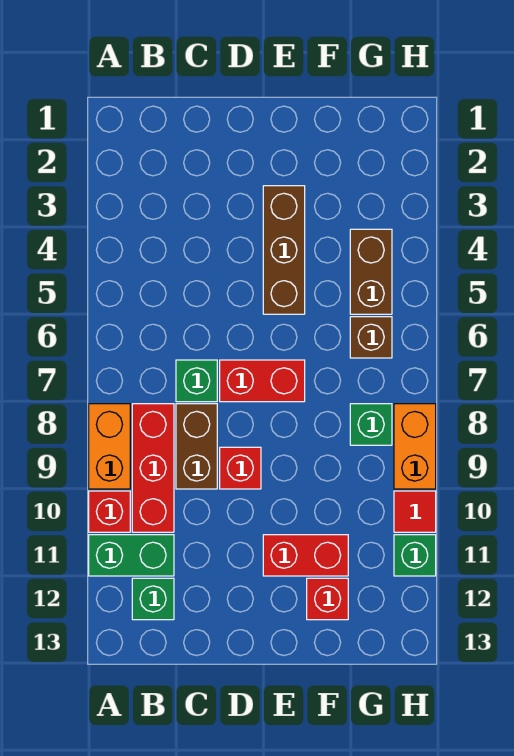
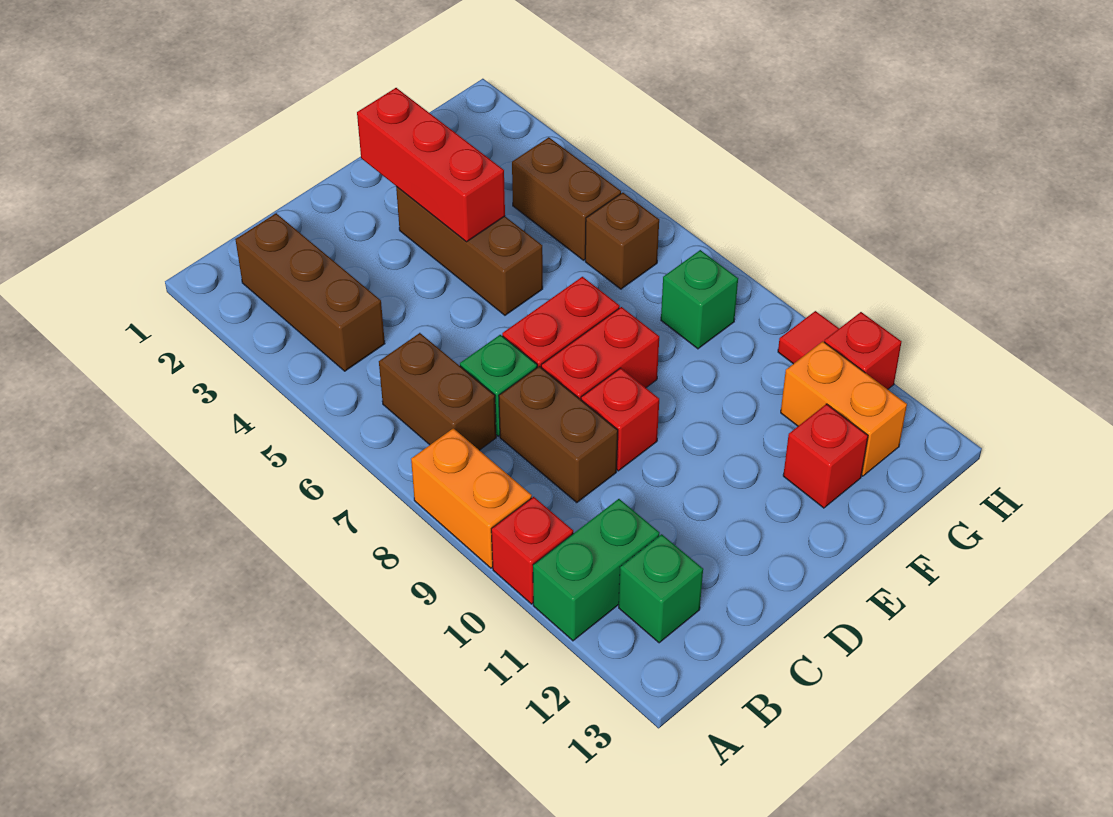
none -> brown brick B2:B4 level 1
none -> brown brick B6:B7 level 1
red brick B8:B10 level 1 -> red brick E2:E4 level 2
red brick E11:F11 level 1 -> red brick D8:E8 level 1
orange brick H8:H9 level 1 -> orange brick G11:G12 level 1
green brick H11 level 1 -> red brick H11 level 1

